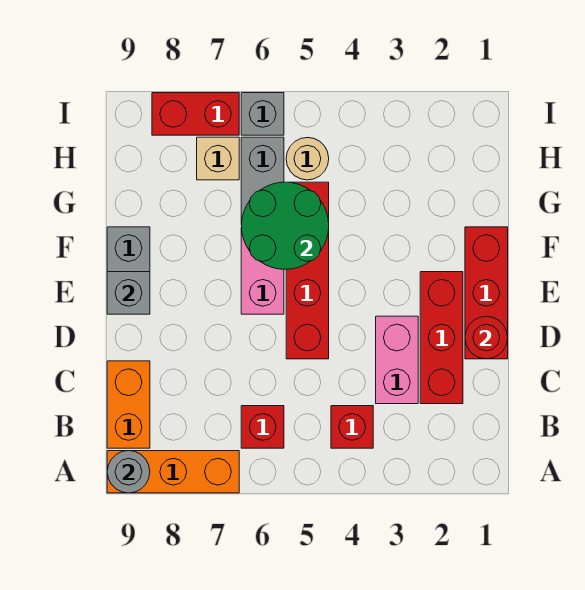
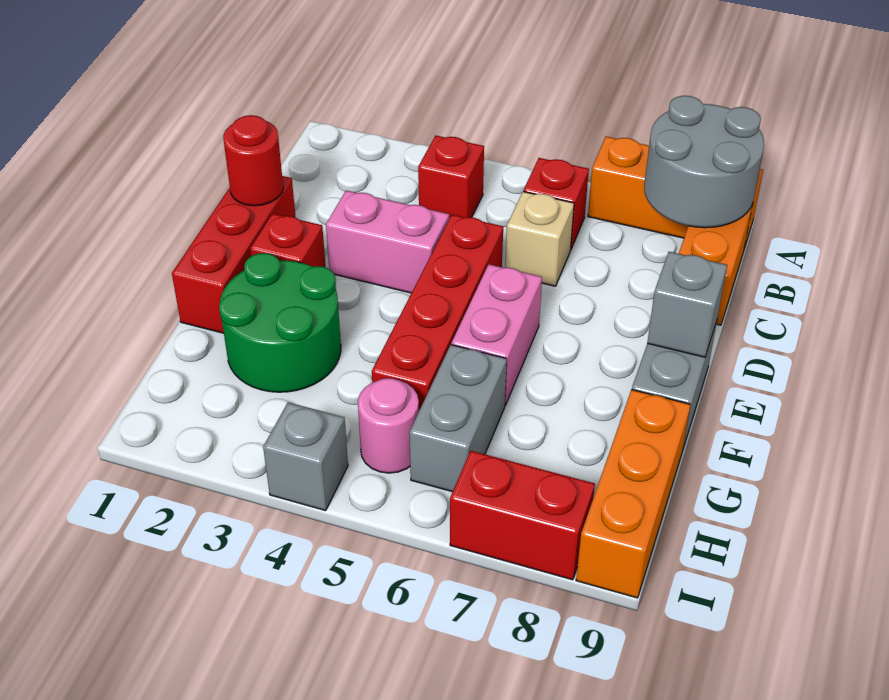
grey round brick A9 level 2 -> grey round brick A8:B9 level 2
red brick C2:E2 level 1 -> red brick E2 level 1
pink brick C3:D3 level 1 -> pink brick D3:D4 level 1
green round brick F5:G6 level 2 -> green round brick F2:G3 level 1
none -> orange brick G9:I9 level 1
tan round brick H5 level 1 -> pink round brick H5 level 1
tan brick H7 level 1 -> tan brick C6 level 1
grey brick I6 level 1 -> grey brick I4 level 1

